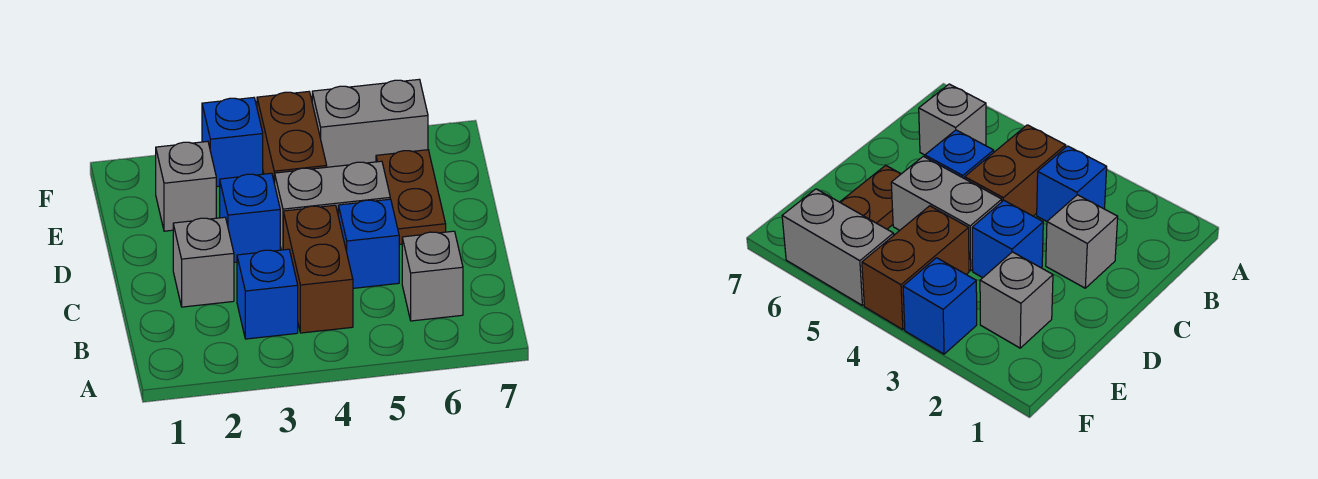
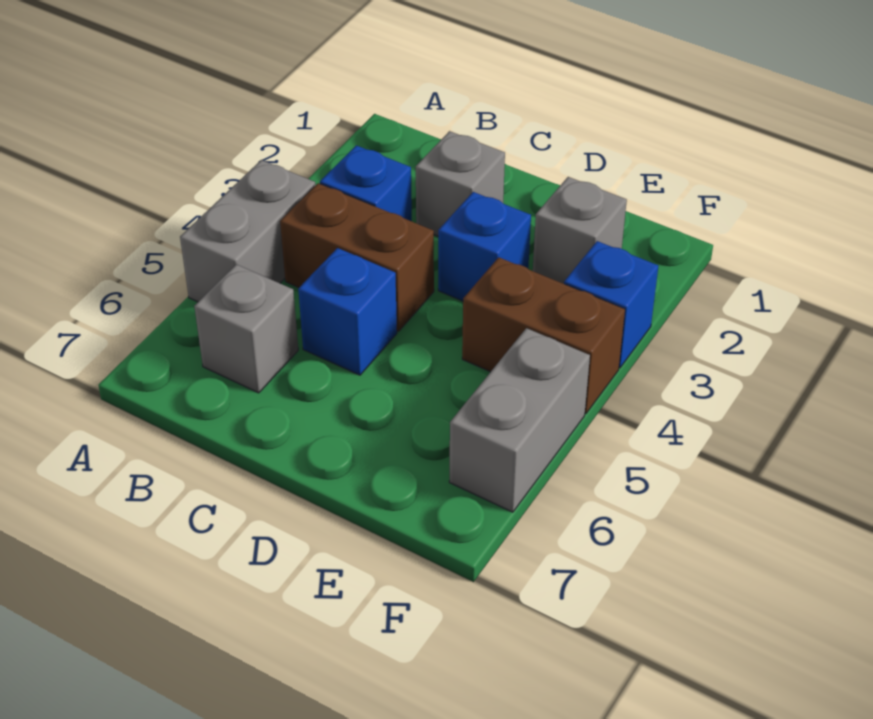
grey brick D4:D5 level 1 -> grey brick A4:A5 level 1
brown plate D6:E6 level 1 -> none

